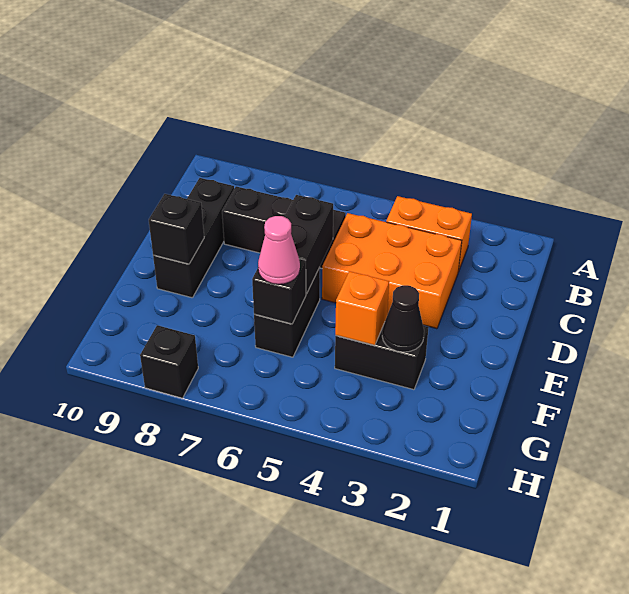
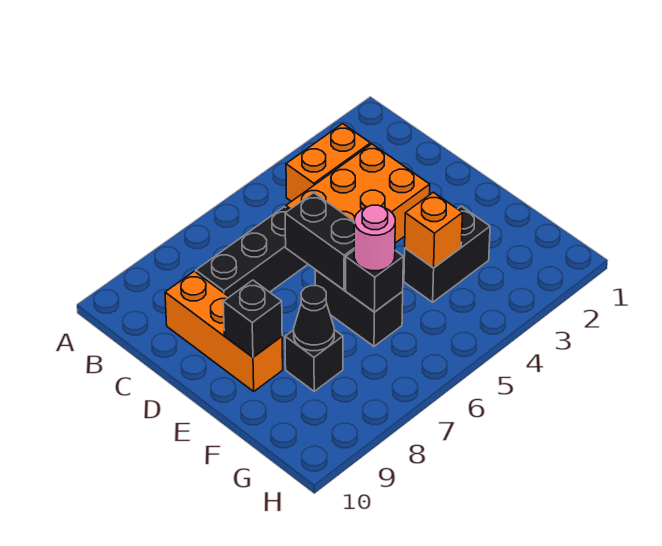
black brick C9:E9 level 1 -> orange brick C9:E9 level 1
black cone F3 level 2 -> black cone F8 level 2
pink cone F6 level 3 -> pink round brick F6 level 3
black brick H8 level 1 -> black brick F8 level 1

